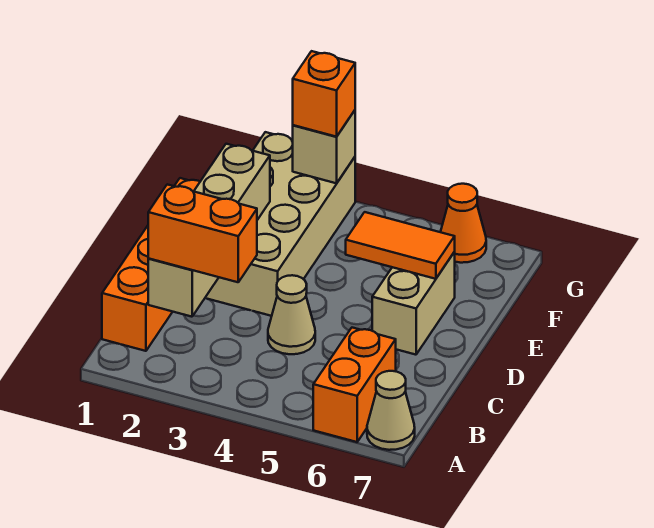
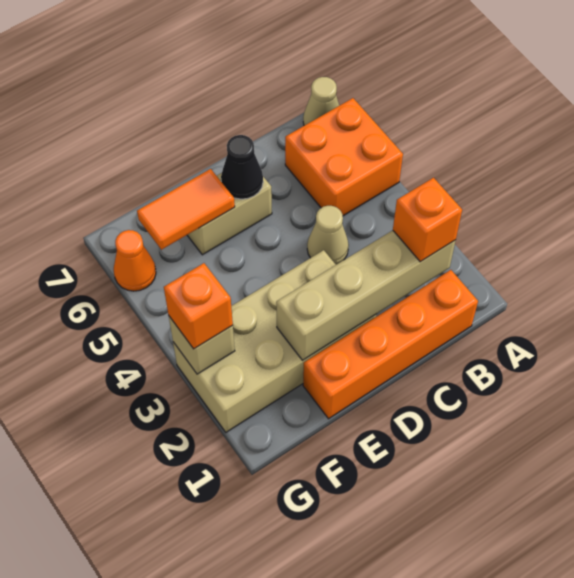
orange brick A6:B6 level 1 -> orange brick A5:B6 level 1
orange brick B2:B3 level 3 -> orange brick B2 level 3
none -> black cone D6 level 2
orange tile E5:E6 level 2 -> orange tile E6:F6 level 2

